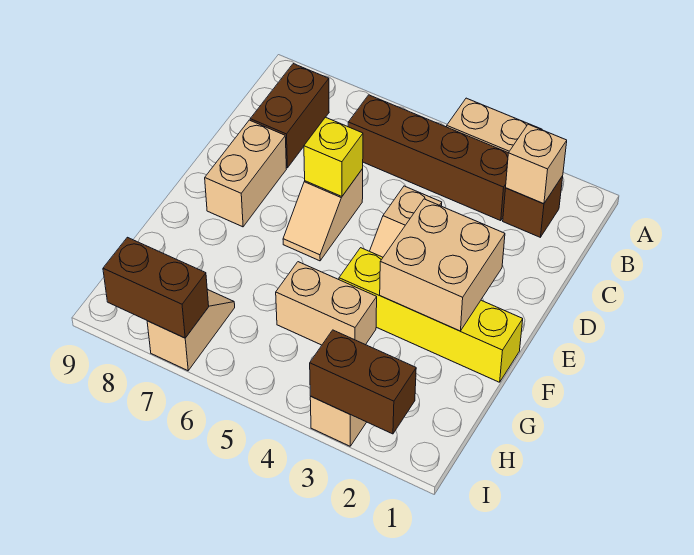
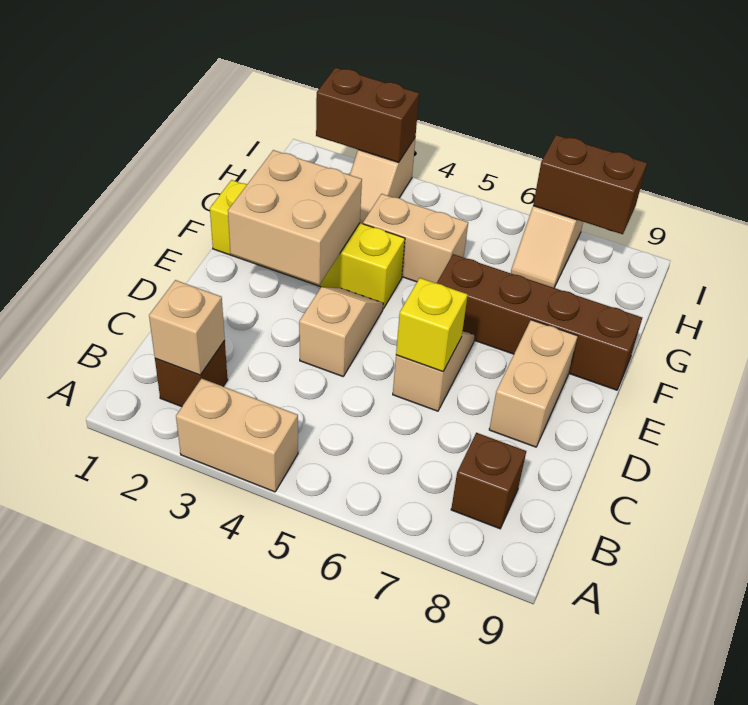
brown brick B3:B6 level 1 -> brown brick F6:F9 level 1
brown brick B8:C8 level 1 -> brown brick B8 level 1

